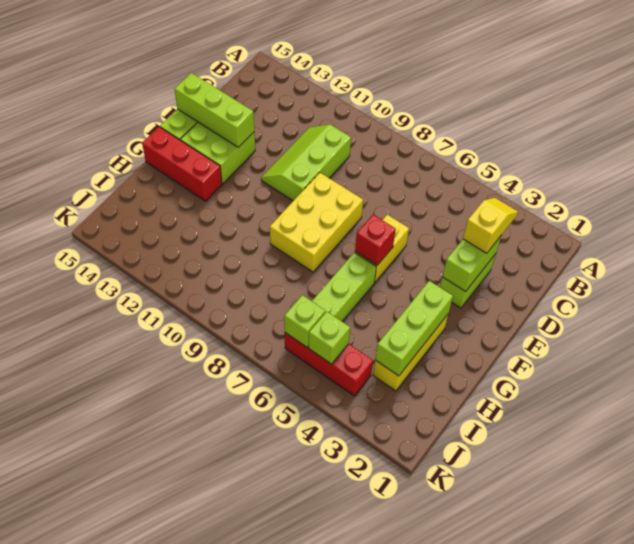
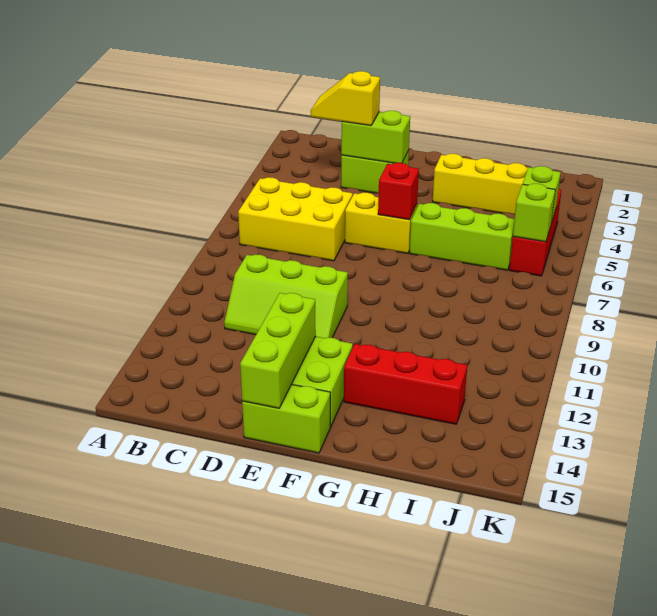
yellow brick E8:G9 level 1 -> yellow brick B6:D7 level 1
lime brick G3:I3 level 2 -> none
red brick G13:G15 level 1 -> red brick G13:I13 level 1

